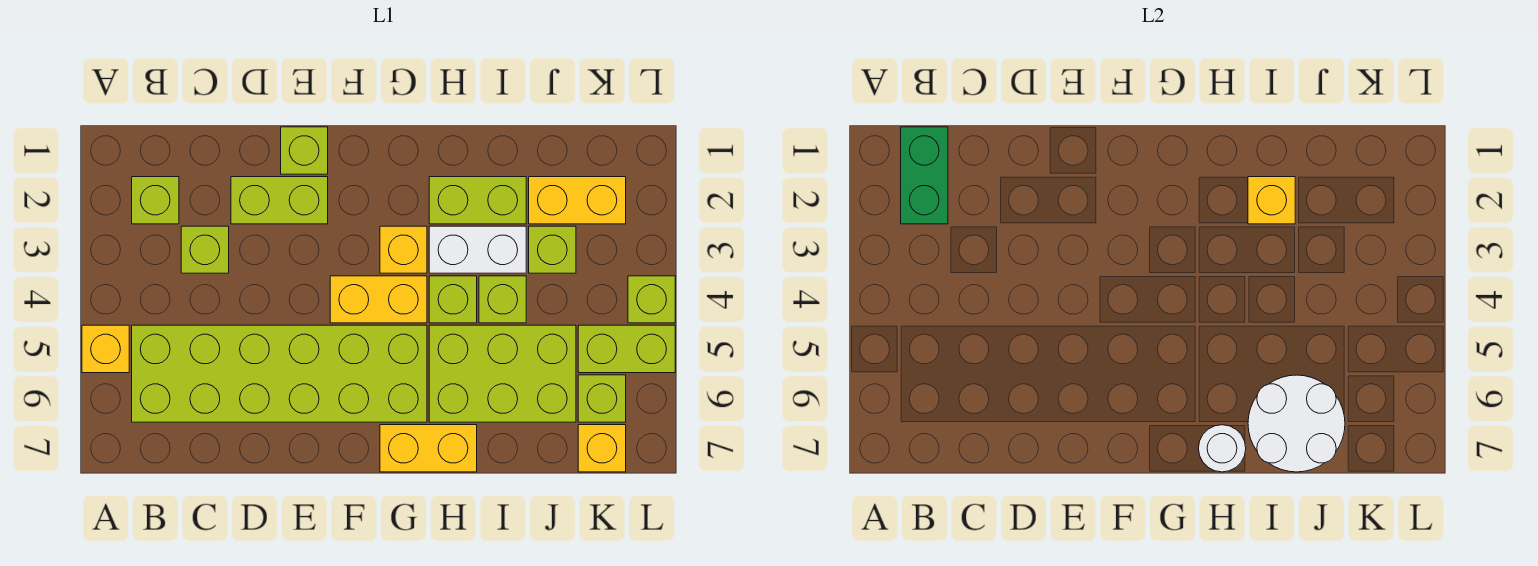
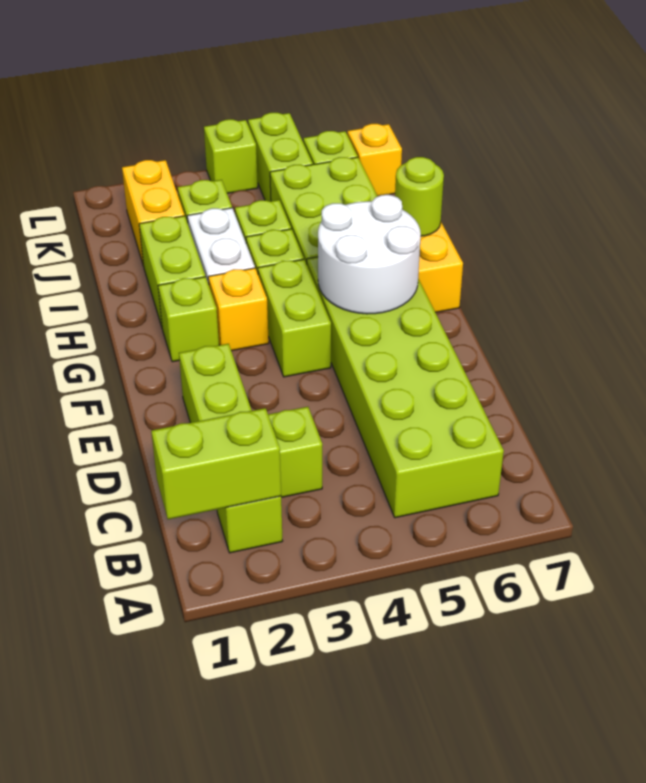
yellow brick A5 level 1 -> none
green brick B1:B2 level 2 -> lime brick B1:B2 level 2
lime brick E1 level 1 -> lime brick G2 level 1
yellow brick F4:G4 level 1 -> lime brick F4:G4 level 1
white round brick H7 level 2 -> lime round brick H7 level 2
yellow brick I2 level 2 -> none
white round brick I6:J7 level 2 -> white round brick F5:G6 level 2

